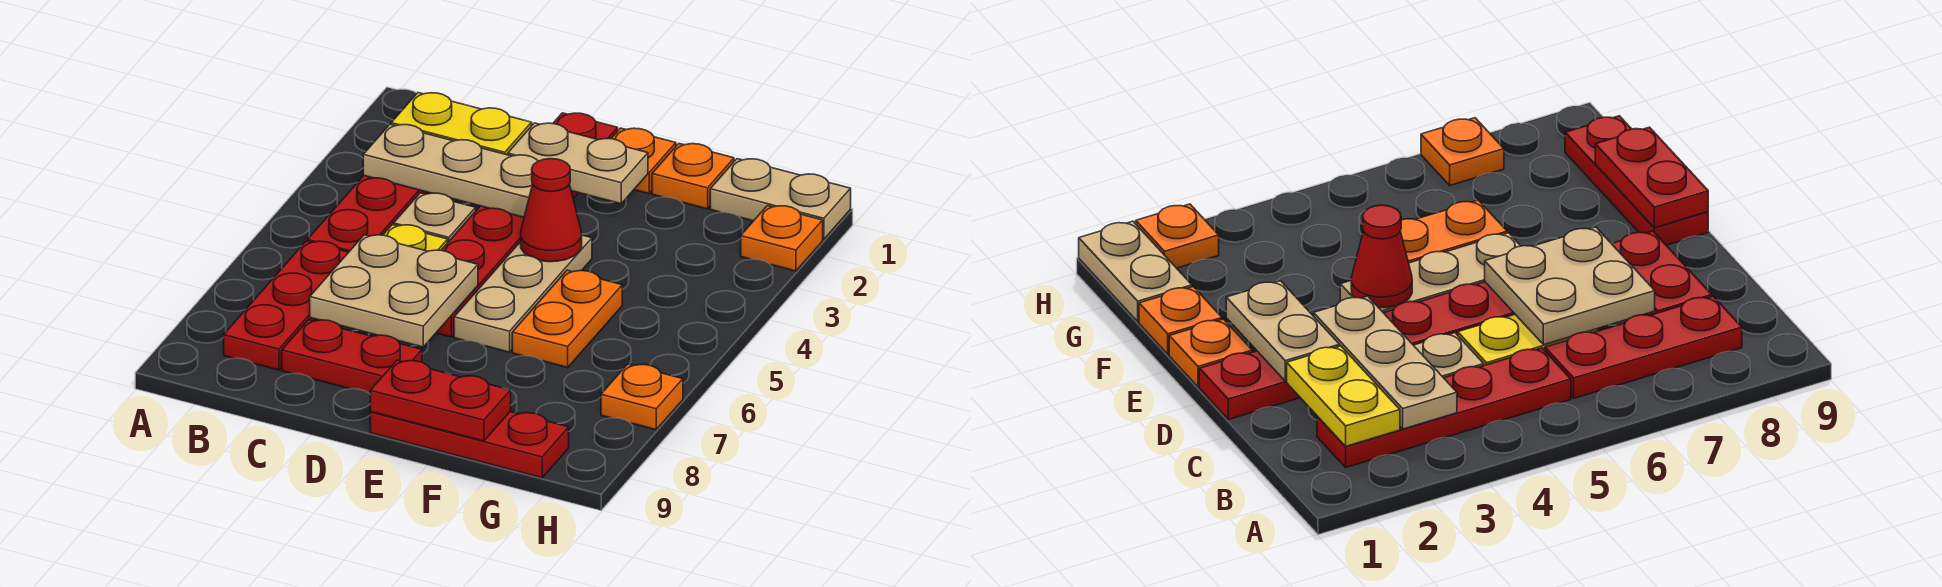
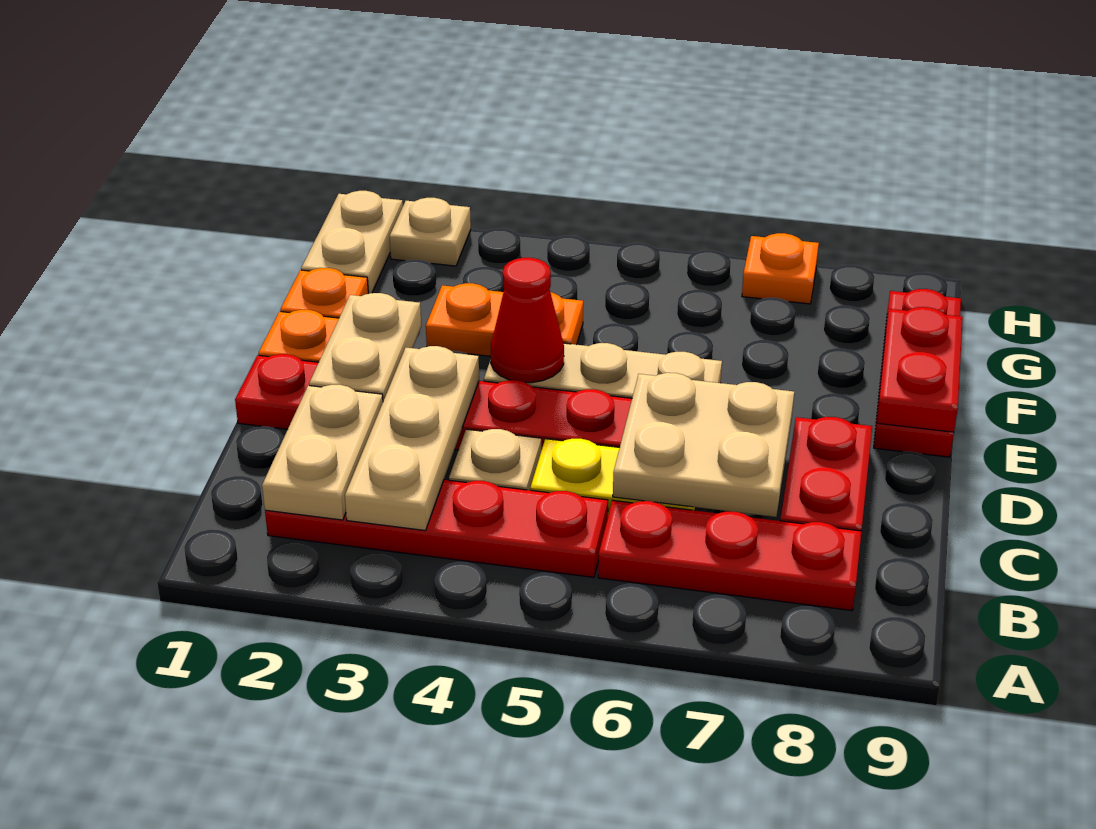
yellow plate B2:C2 level 2 -> tan plate B2:C2 level 2
orange plate F5:F6 level 1 -> orange plate F3:F4 level 1
orange plate H2 level 1 -> tan plate H2 level 1

